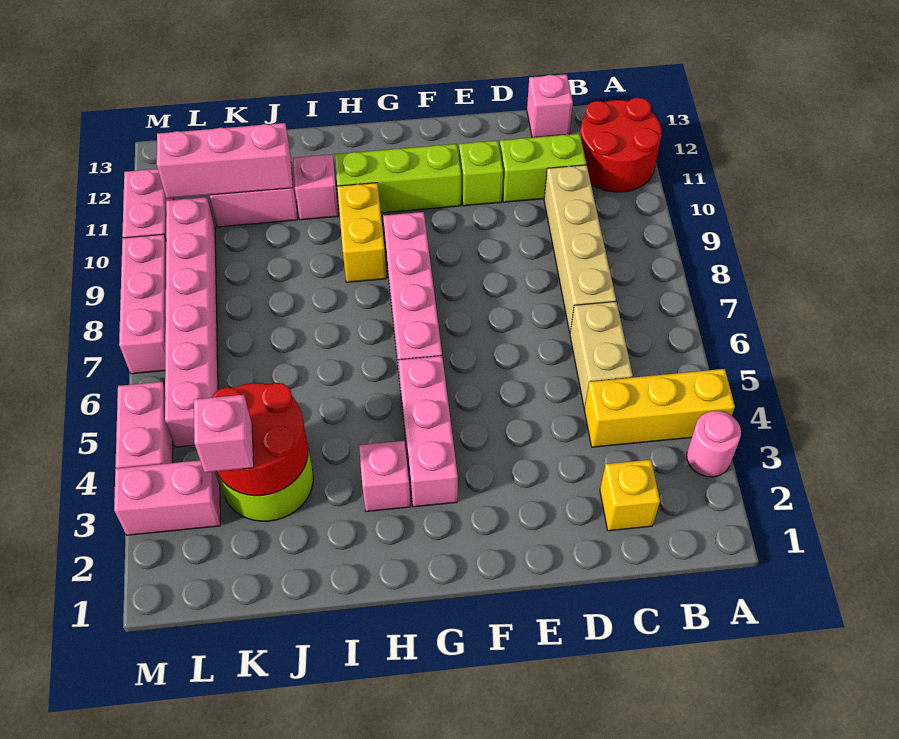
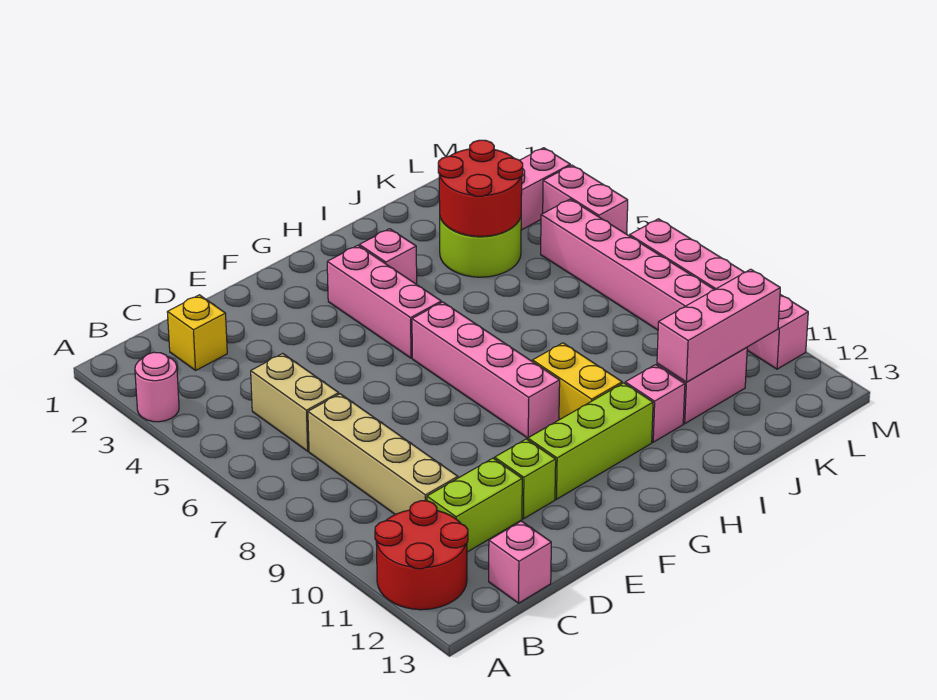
yellow brick A4:C4 level 1 -> none
pink brick K3 level 3 -> none

